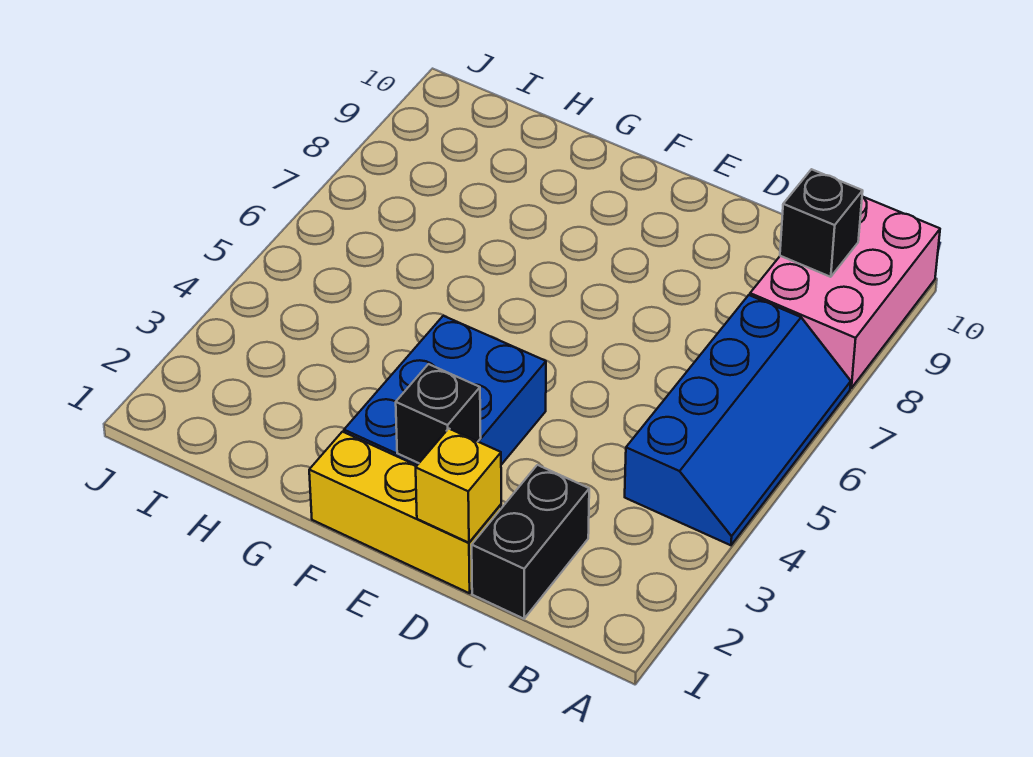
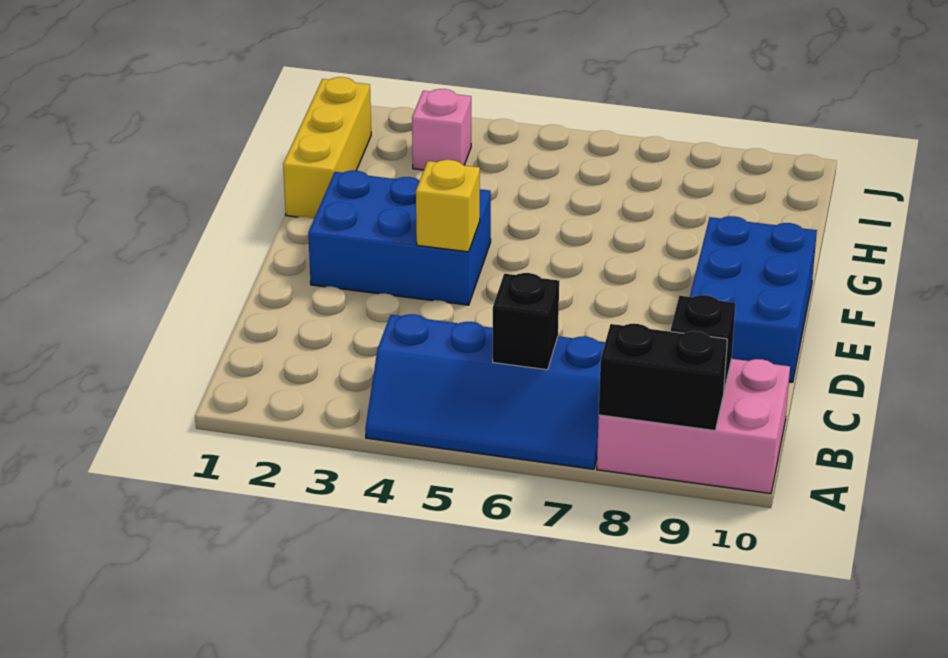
black brick C1:C2 level 1 -> black brick A8:A9 level 2
yellow brick D1:F1 level 1 -> yellow brick G1:I1 level 1
yellow brick D1 level 2 -> yellow brick E4 level 2
none -> blue brick D9:F10 level 1
black brick E2 level 2 -> black brick B6 level 2
none -> pink brick I3 level 1

